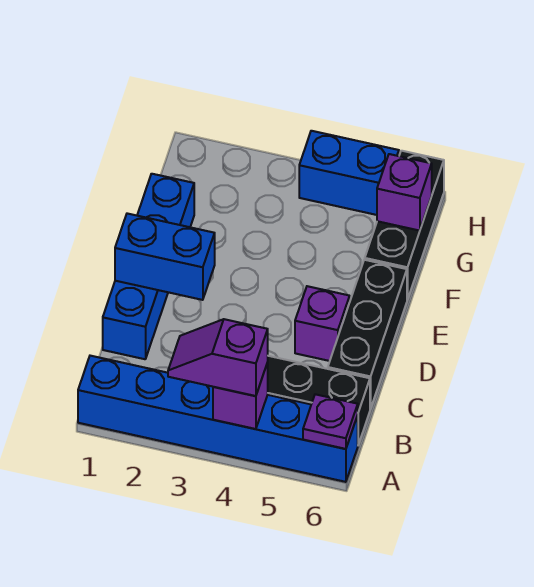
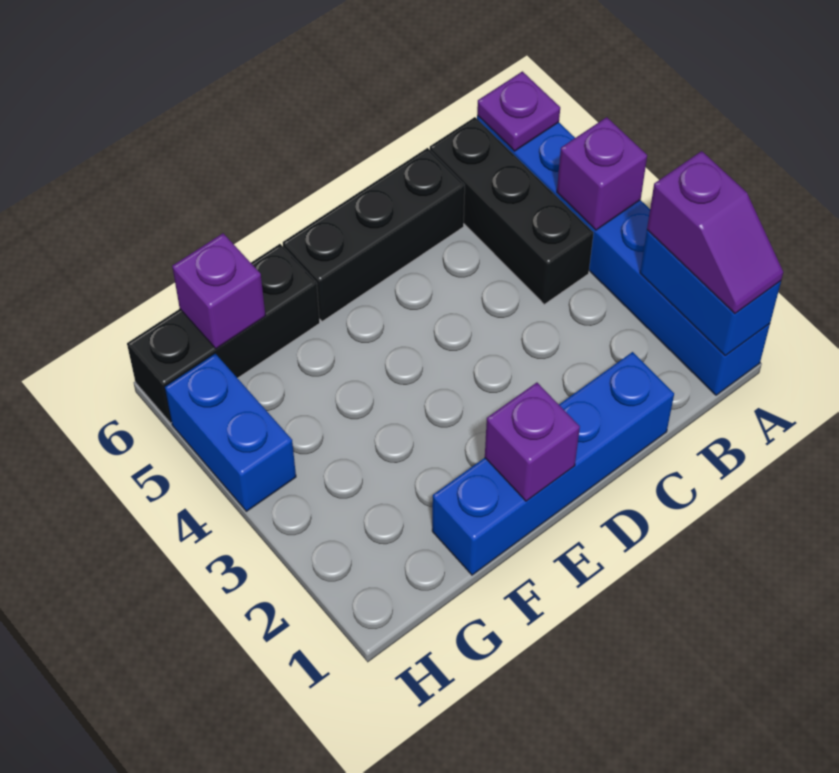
purple slope A3:A4 level 3 top 4 -> purple slope A1:A2 level 3 top 2
blue brick D1:D2 level 2 -> blue brick A1:A2 level 2
purple brick D5 level 1 -> purple brick E1 level 2

